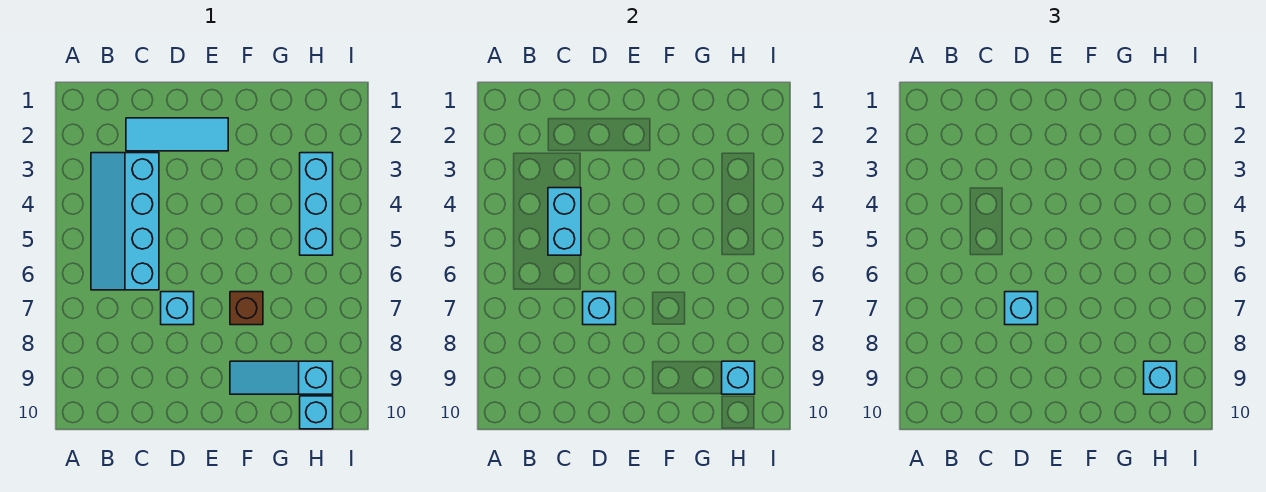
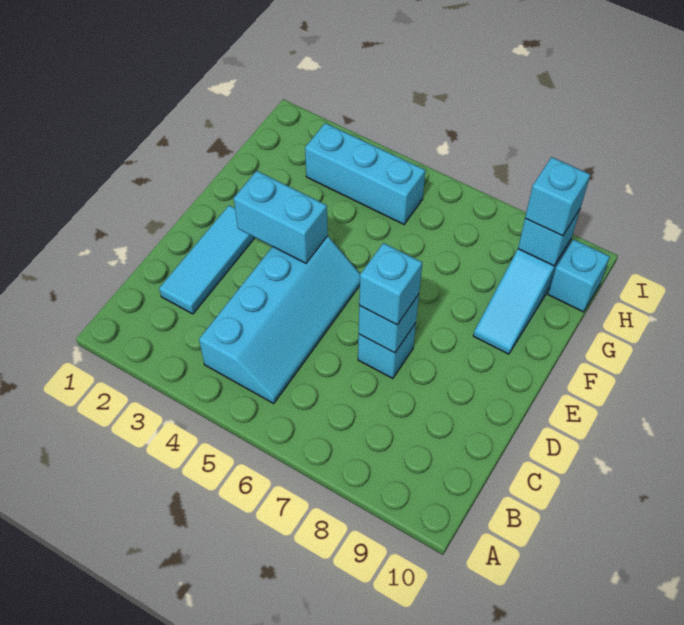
cyan slope B3:C6 level 1 top C -> cyan slope B4:E5 level 1 top 4
cyan brick C4:C5 level 2 -> cyan brick E3:E4 level 2
brown brick F7 level 1 -> none

